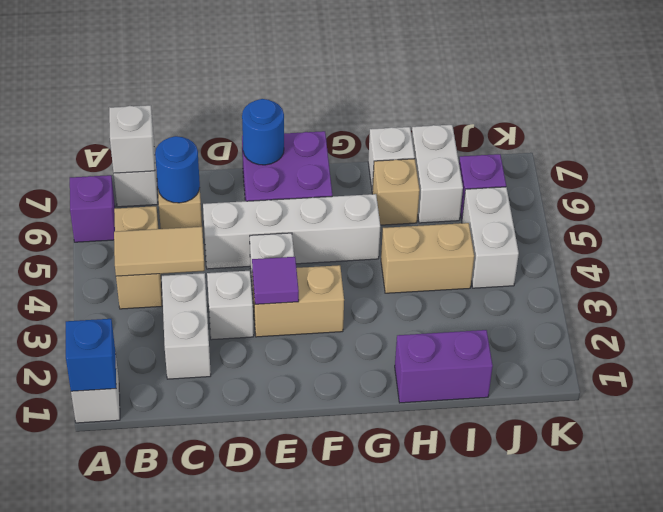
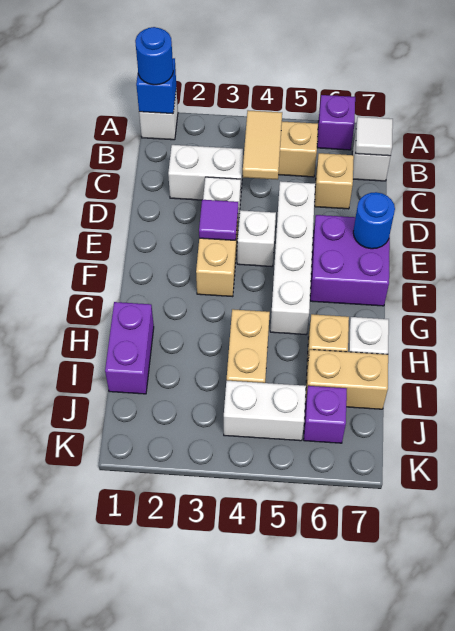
white brick B7 level 2 -> white tile B7 level 2
blue round brick C6 level 2 -> blue round brick A1 level 3
white brick I6:I7 level 1 -> tan brick I6:I7 level 1

